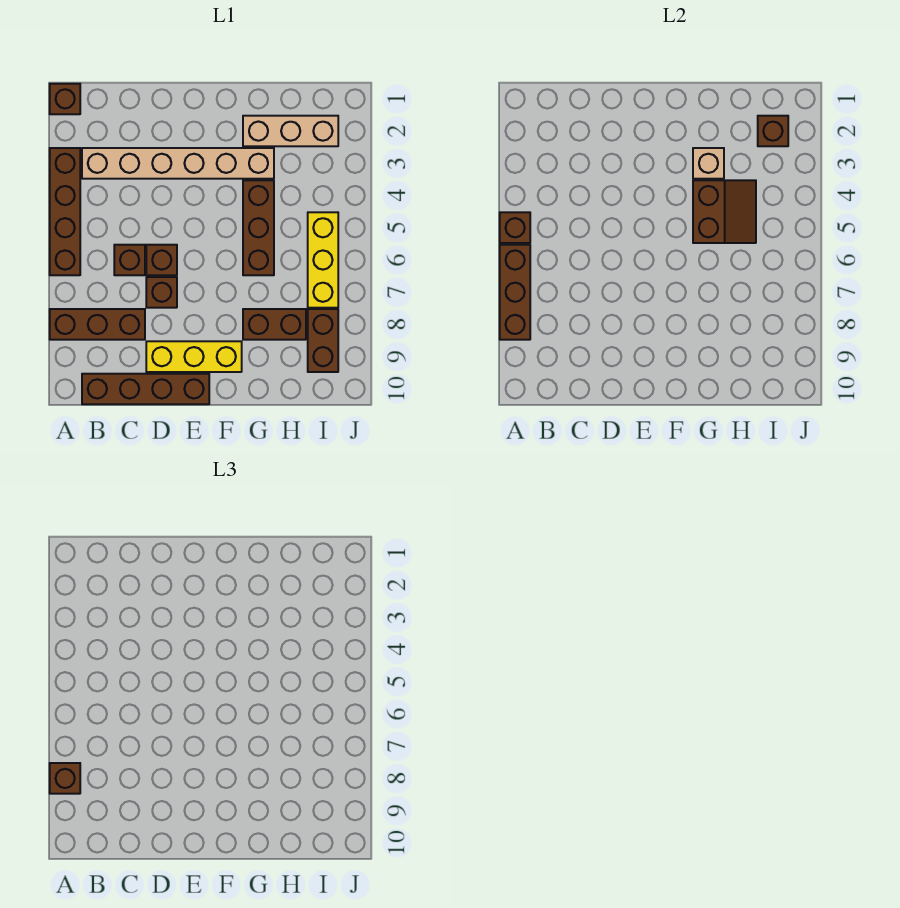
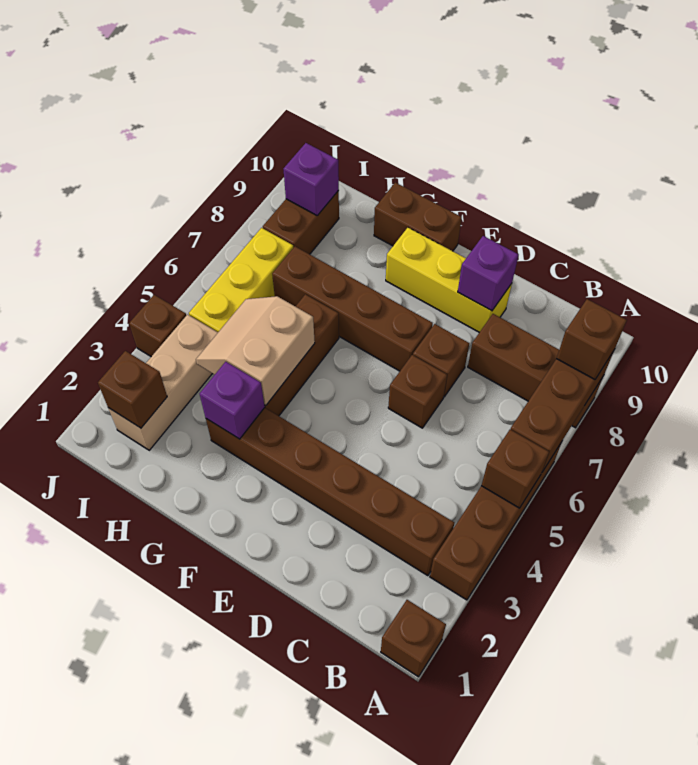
tan brick B3:G3 level 1 -> brown brick B3:G3 level 1
brown brick B10:E10 level 1 -> brown brick E7:H7 level 1
brown brick C6 level 1 -> brown brick J4 level 1
none -> purple brick D9 level 2
tan brick G2:I2 level 1 -> tan brick I2:I4 level 1
tan brick G3 level 2 -> purple brick G3 level 2
brown slope G4:H5 level 2 top G -> tan slope G4:H5 level 2 top G
brown brick G8:H8 level 1 -> brown brick F10:G10 level 1
none -> purple brick I9 level 2

